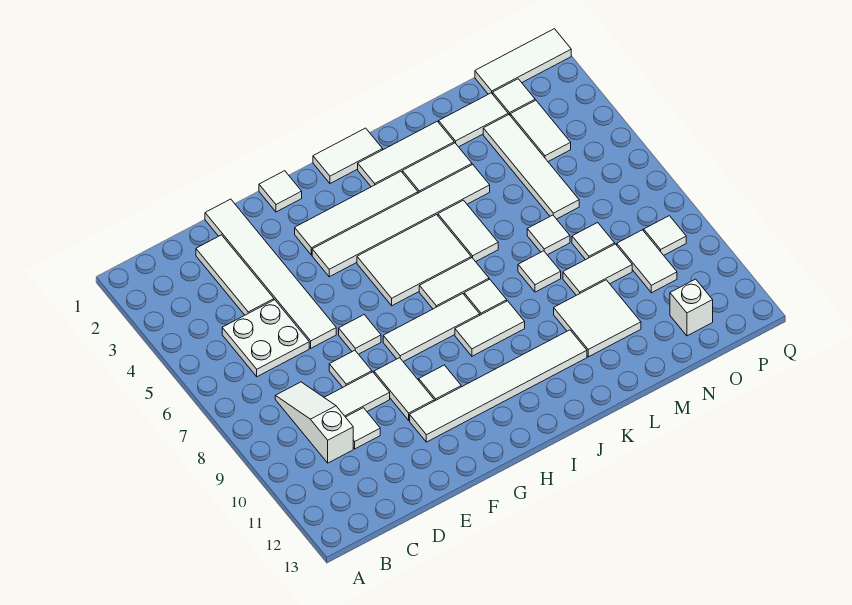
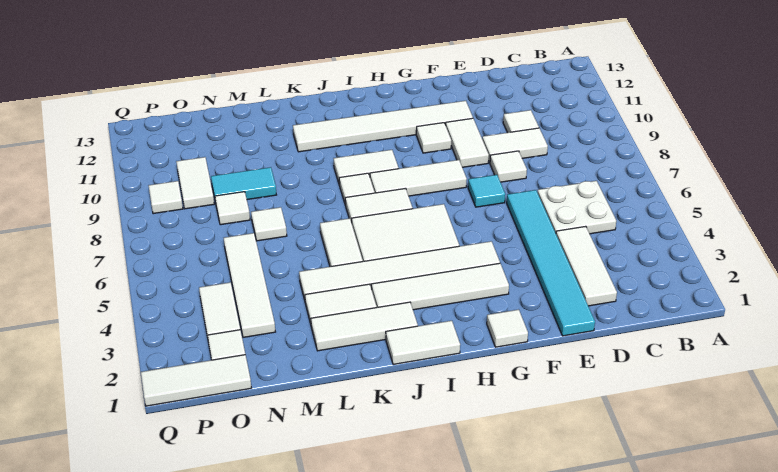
white slope C8:C10 level 1 top 10 -> none
white tile E1:E6 level 1 -> cyan tile E1:E6 level 1
white tile F7 level 1 -> cyan tile F7 level 1
white tile L8 level 1 -> none
white tile L10:M11 level 1 -> none
white tile M2:N2 level 1 -> none
white tile M9:N9 level 1 -> cyan tile M9:N9 level 1
white brick O12 level 1 -> none

